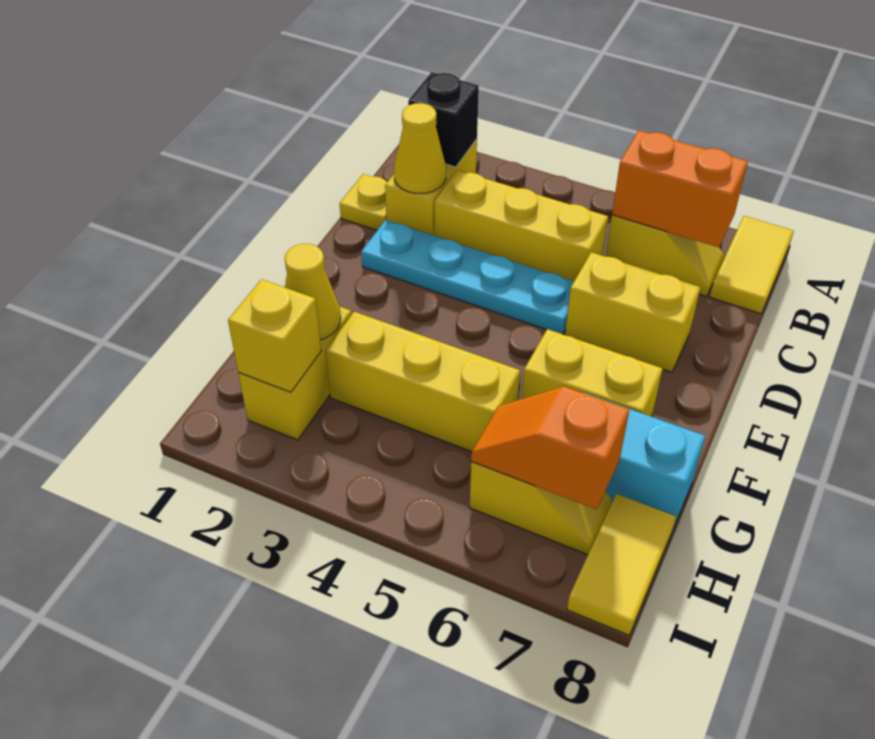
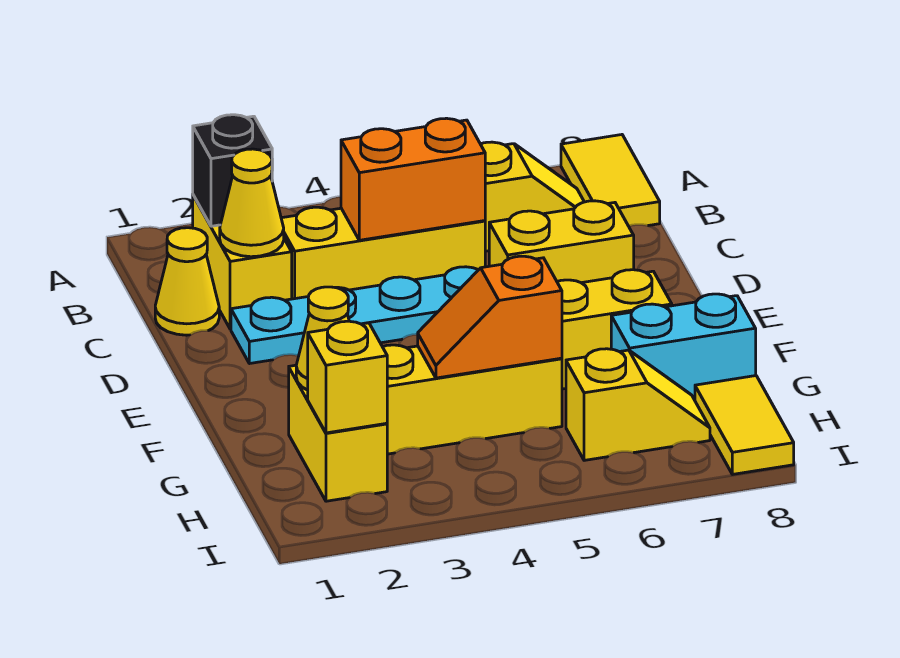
orange brick B6:B7 level 2 -> orange brick C4:C5 level 2
yellow plate C1 level 1 -> yellow cone C1 level 1
orange slope H6:H7 level 2 top 7 -> orange slope G4:G5 level 2 top 5

